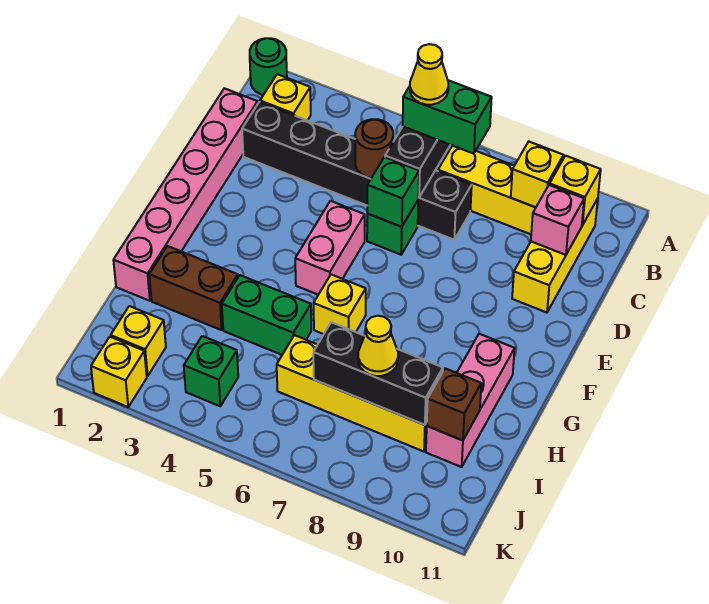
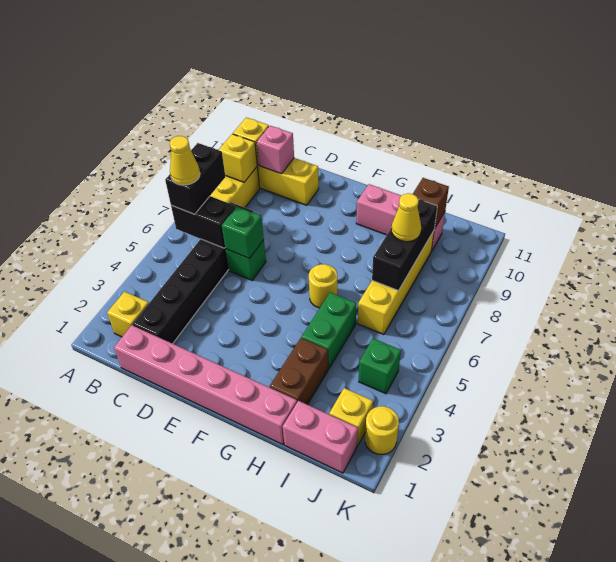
green round brick A1 level 1 -> none
green brick B6:B7 level 3 -> black brick B6:B7 level 3
brown round brick C5 level 2 -> none
pink brick E5:F5 level 1 -> pink brick I1:J1 level 1
yellow brick G6 level 1 -> yellow round brick G6 level 1
yellow brick K2 level 1 -> yellow round brick K2 level 1

